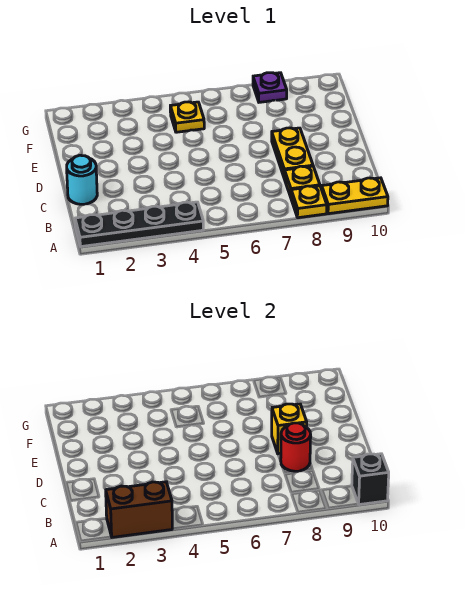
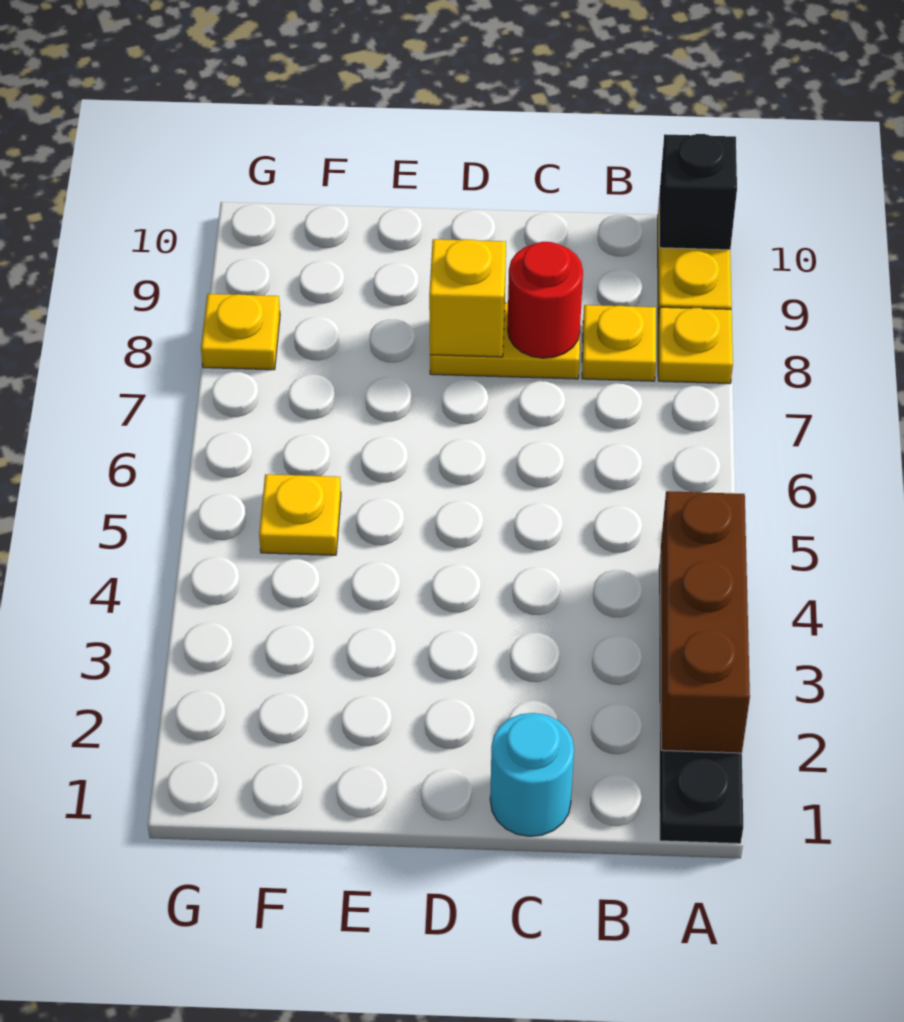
brown brick A2:A3 level 2 -> brown brick A2:A4 level 2
purple plate G8 level 1 -> yellow plate G8 level 1

